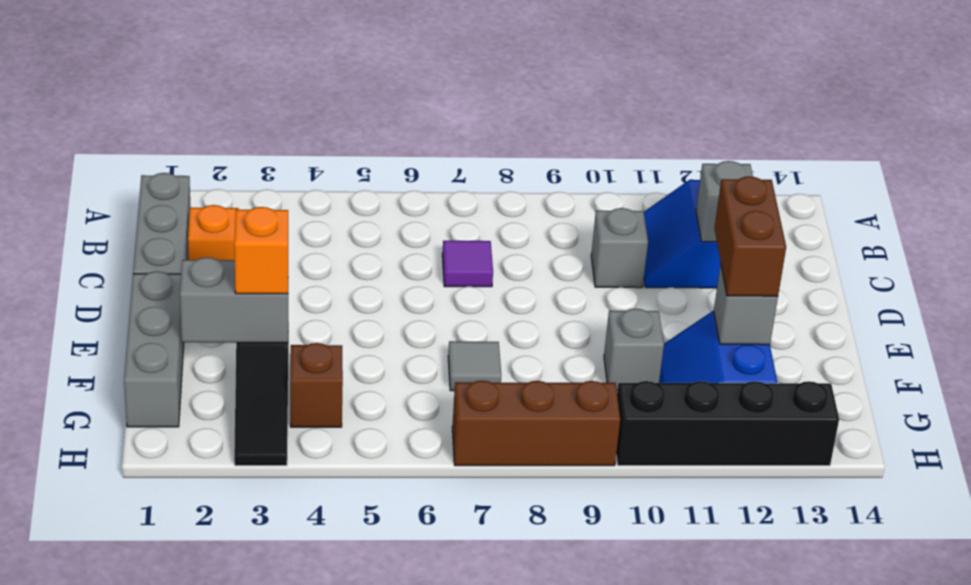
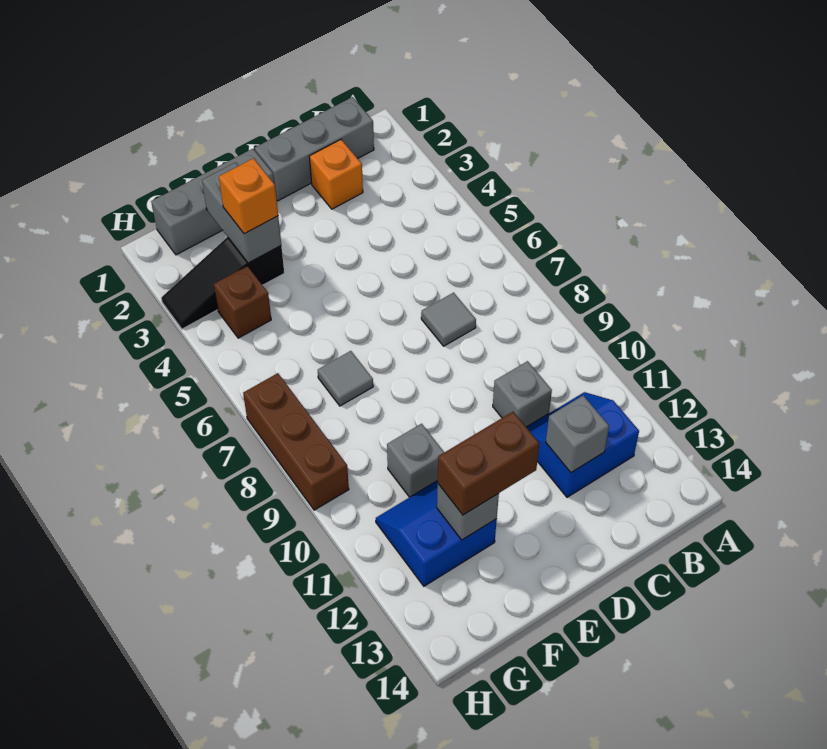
purple tile C7 level 1 -> grey tile C7 level 1
black brick H10:H13 level 1 -> none

